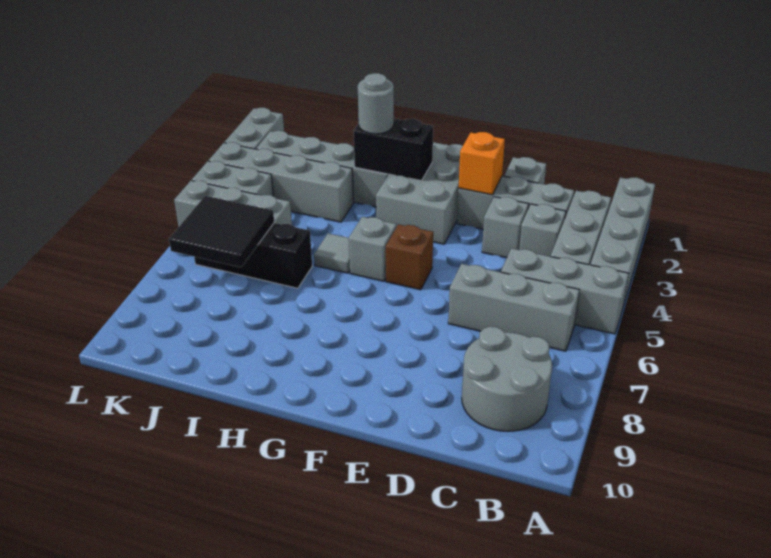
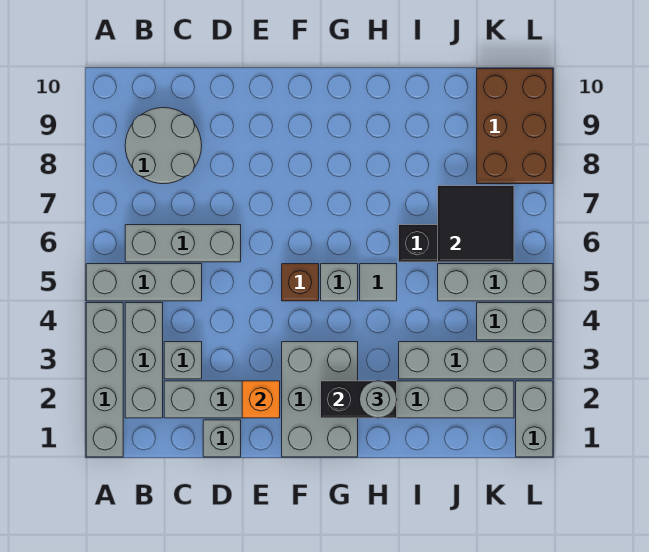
grey brick D3 level 1 -> none
none -> brown brick K8:L10 level 1

